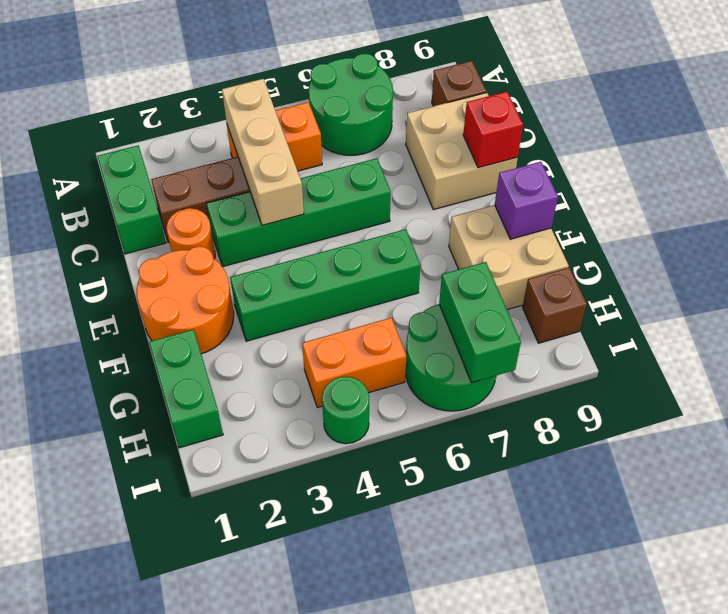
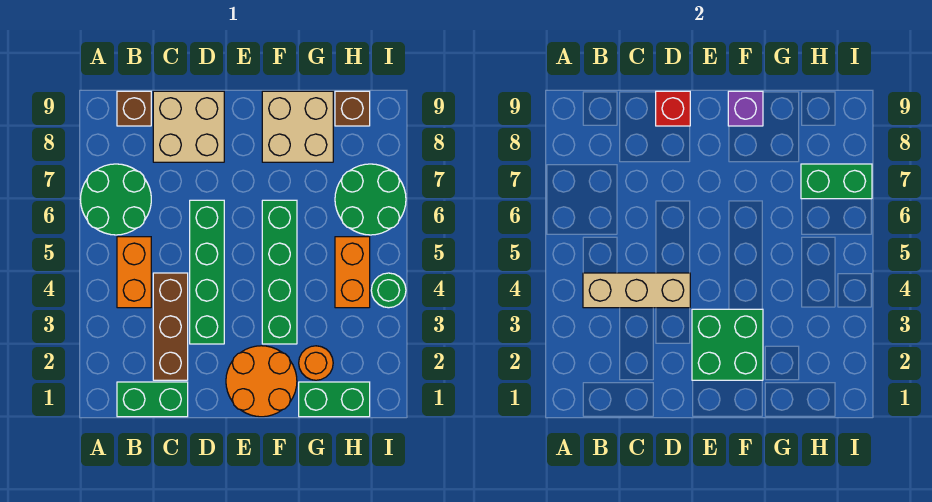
orange round brick D2 level 1 -> orange round brick G2 level 1
none -> green brick E2:F3 level 2

